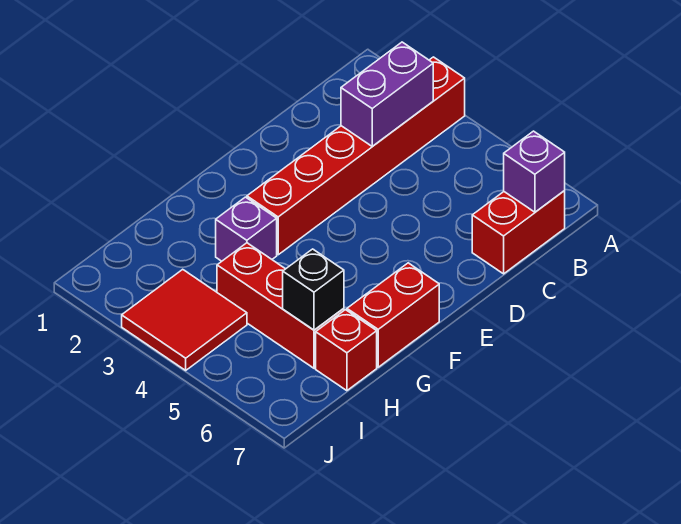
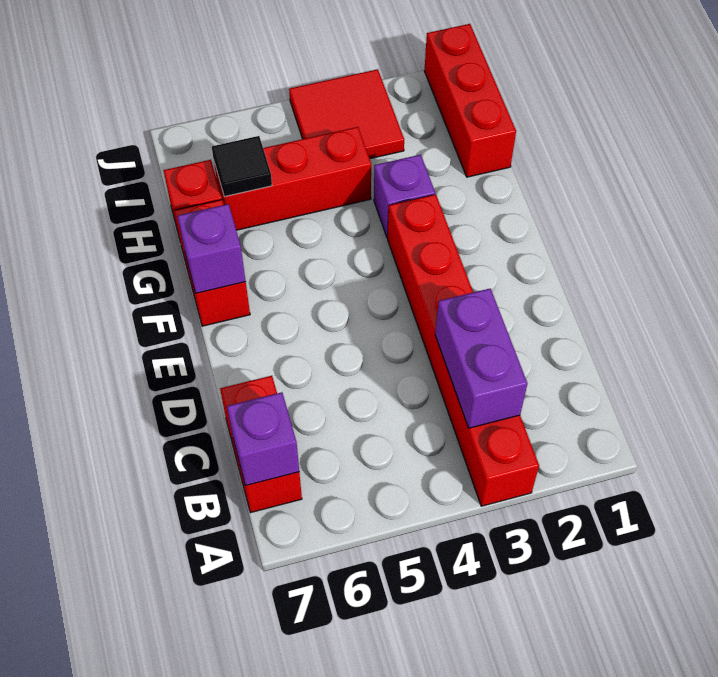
none -> purple brick F7 level 2
none -> red brick H1:J1 level 1
black brick H6 level 2 -> black tile H6 level 2

